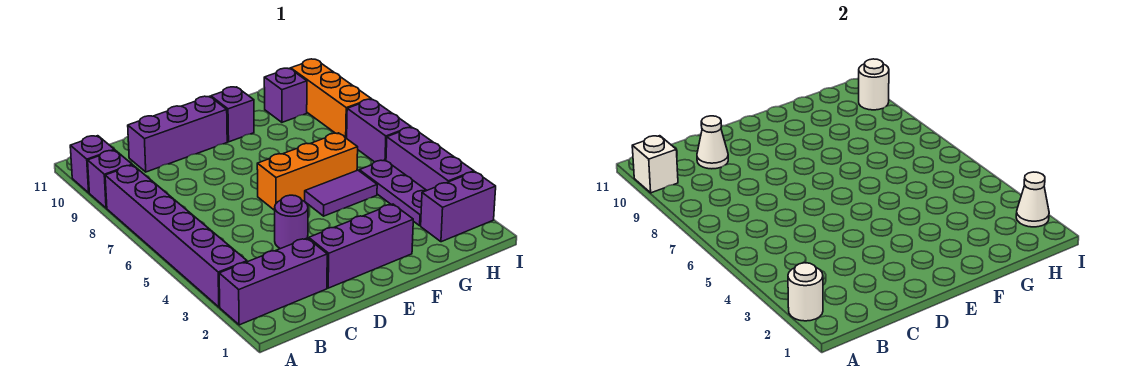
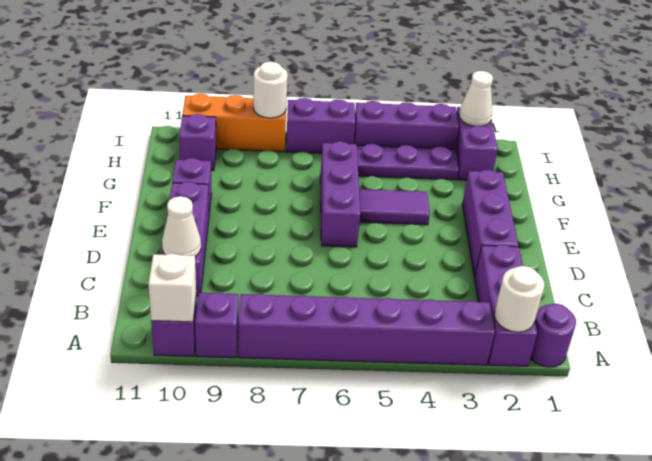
purple round brick D4 level 1 -> purple round brick A1 level 1
orange brick E6:G6 level 1 -> purple brick E6:G6 level 1
purple tile F5:G5 level 1 -> purple tile F4:F5 level 1
white round brick I10 level 2 -> white round brick I8 level 2

